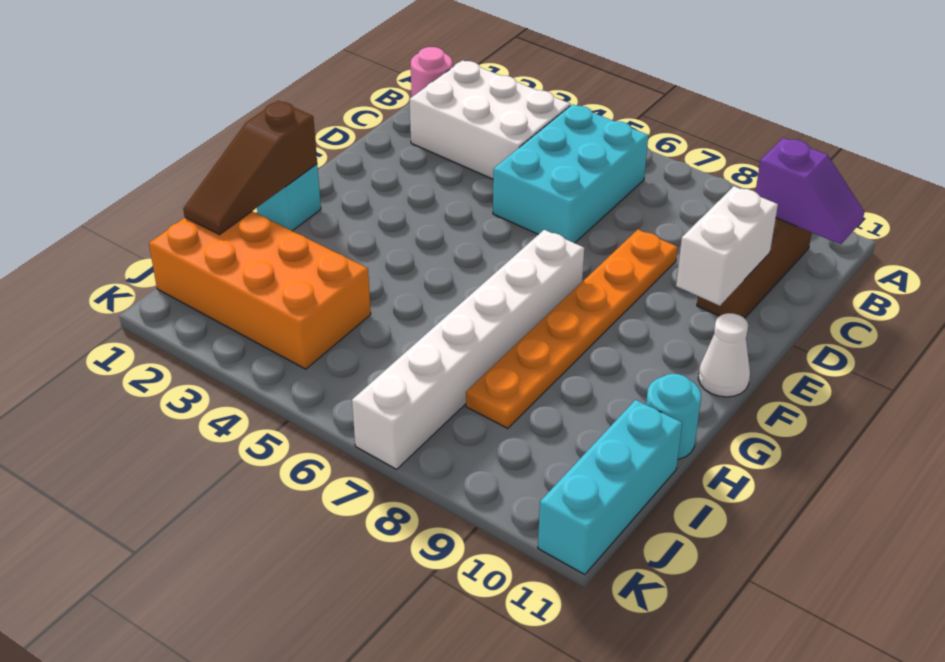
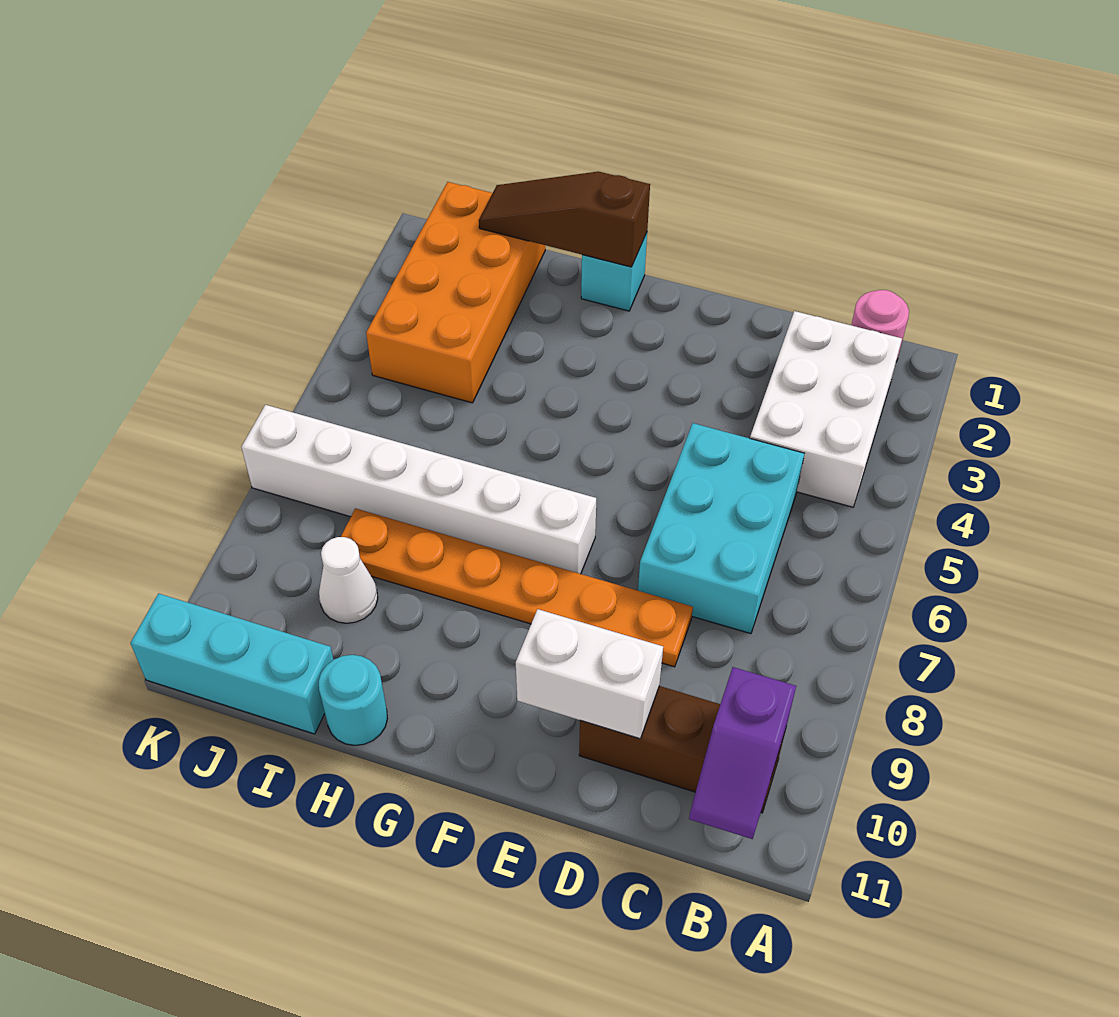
cyan brick B5:D6 level 1 -> cyan brick C5:D7 level 1
white cone F11 level 1 -> white cone I9 level 1

